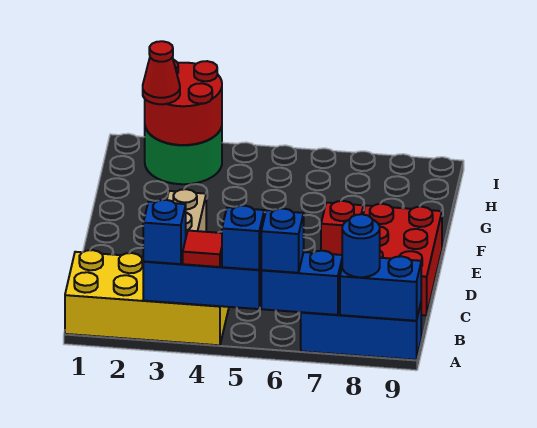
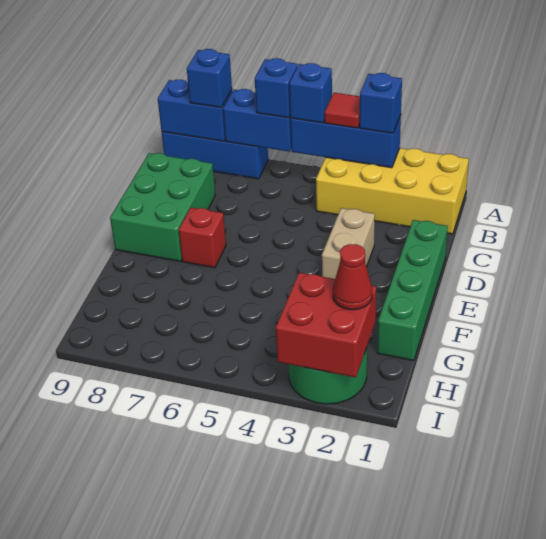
blue round brick A8 level 3 -> blue brick A8 level 3
red brick C8:E9 level 1 -> green brick C8:E9 level 1
none -> green brick D1:G1 level 1
red round brick H2:I3 level 2 -> red brick H2:I3 level 2

